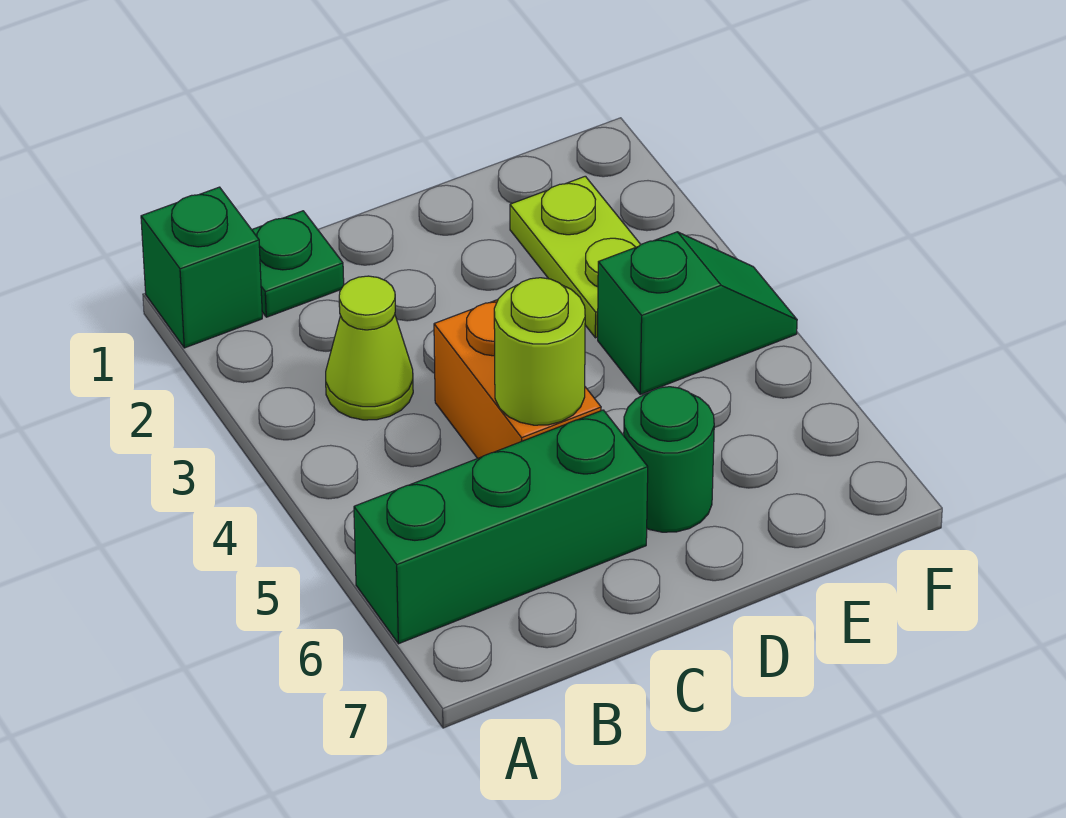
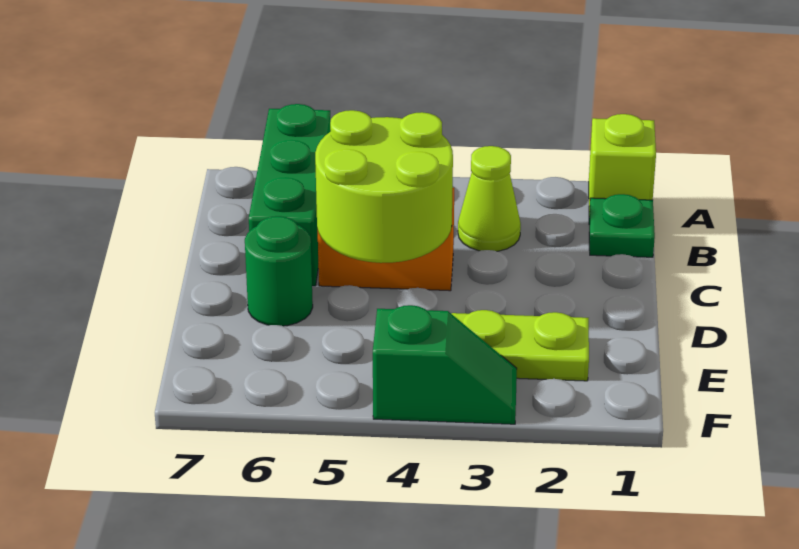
green brick A1 level 1 -> lime brick A1 level 1
lime round brick C5 level 2 -> lime round brick C4:D5 level 2
green slope E4:F4 level 1 top E -> green slope F3:F4 level 1 top 4

